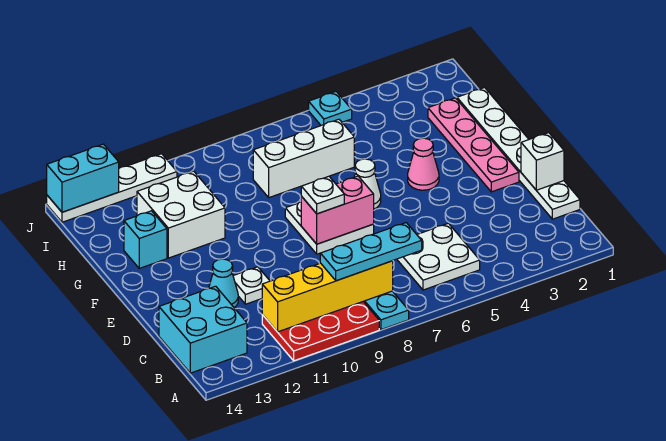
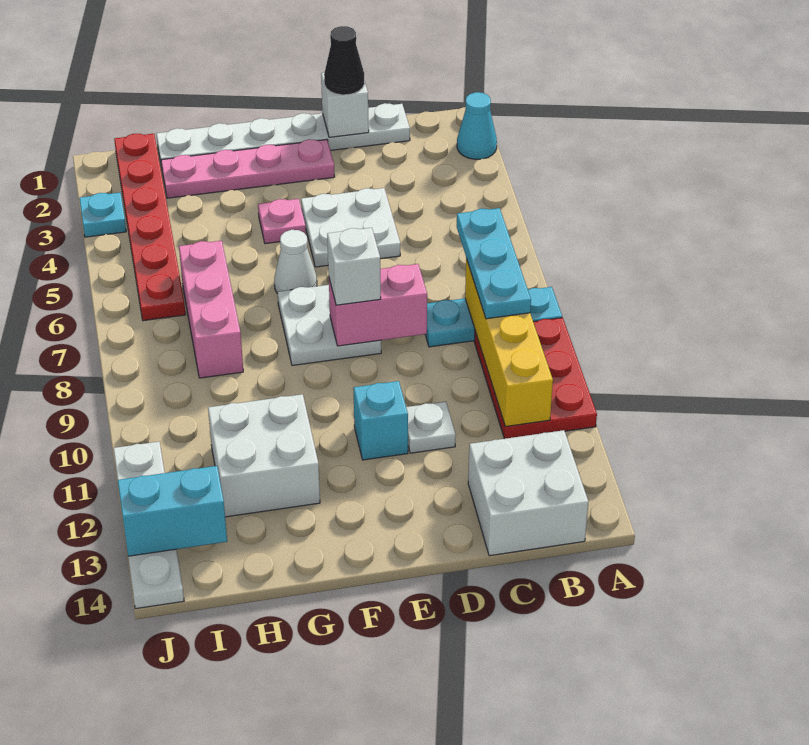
white plate B5:C6 level 1 -> white plate D4:E5 level 1
cyan brick B13:C14 level 1 -> white brick B13:C14 level 1
none -> black cone D1 level 3
cyan cone D12 level 1 -> cyan cone A2 level 1
pink brick E7:E8 level 2 -> pink brick D8:E8 level 2
white plate E8 level 3 -> white brick E8 level 3
pink cone F4 level 1 -> pink plate F4 level 1
cyan brick G13 level 1 -> cyan brick E11 level 1
white brick H6:H8 level 1 -> pink brick H6:H8 level 1
none -> red plate I1:I6 level 1
cyan plate J5 level 1 -> cyan plate J3 level 1
cyan brick J13:J14 level 2 -> cyan brick I13:J13 level 2

